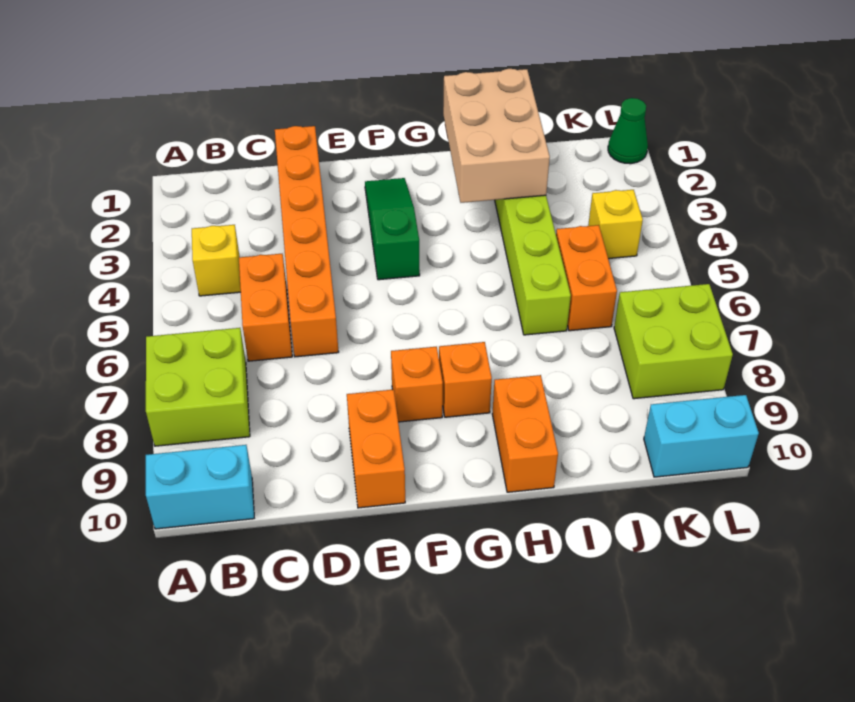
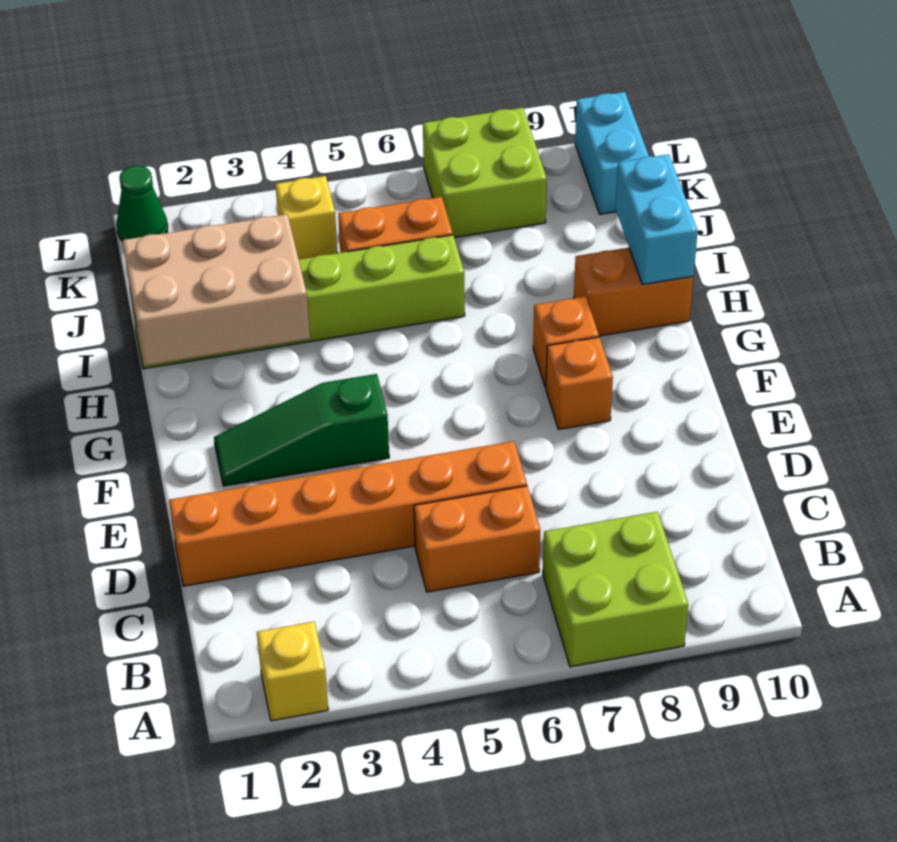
cyan brick A10:B10 level 1 -> cyan brick H10:I10 level 2
yellow brick B4 level 1 -> yellow brick A2 level 1
orange brick E9:E10 level 1 -> none

